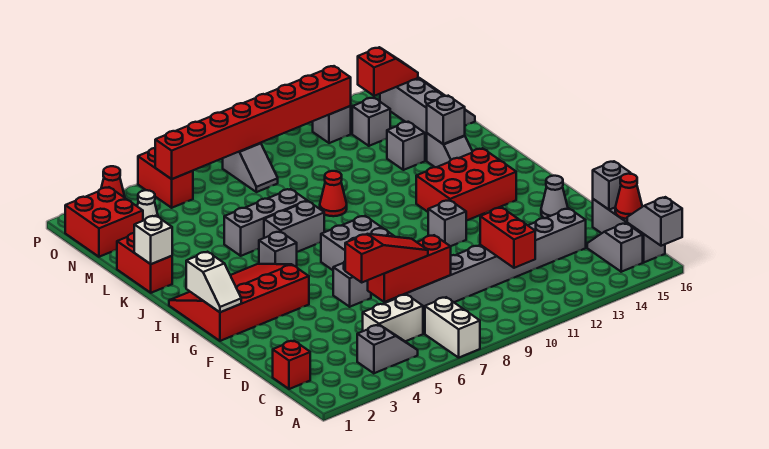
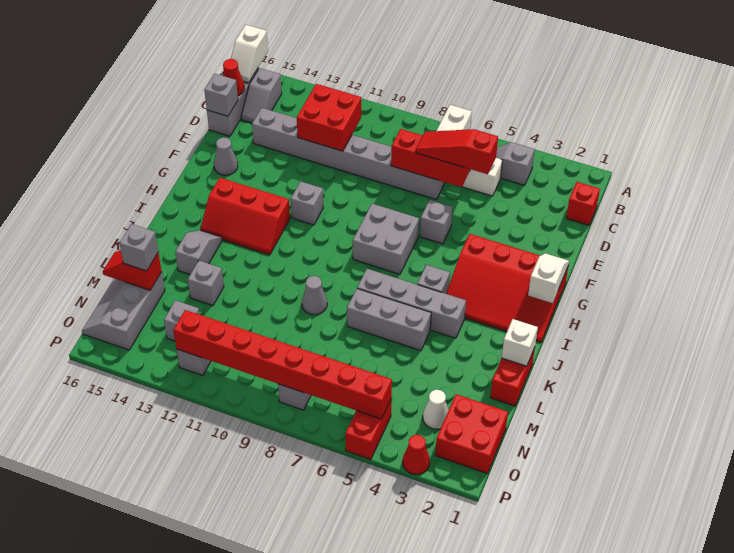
grey slope A16:B16 level 2 top A -> white slope A16:B16 level 2 top A
red brick C11:D11 level 2 -> red brick C11:D12 level 2
red brick H12:I14 level 1 -> red slope H12:I14 level 1 top H
grey brick J6:J7 level 1 -> grey brick J4:J7 level 1
red cone K9 level 1 -> grey cone K9 level 1
grey brick K14 level 2 -> grey brick M15 level 3
red slope O14:O15 level 2 top 14 -> red slope M15:M16 level 2 top 15

